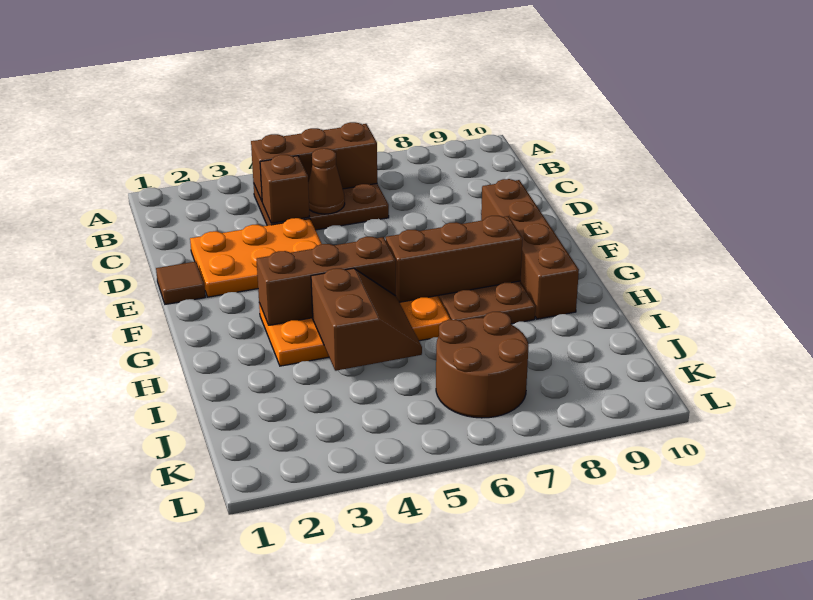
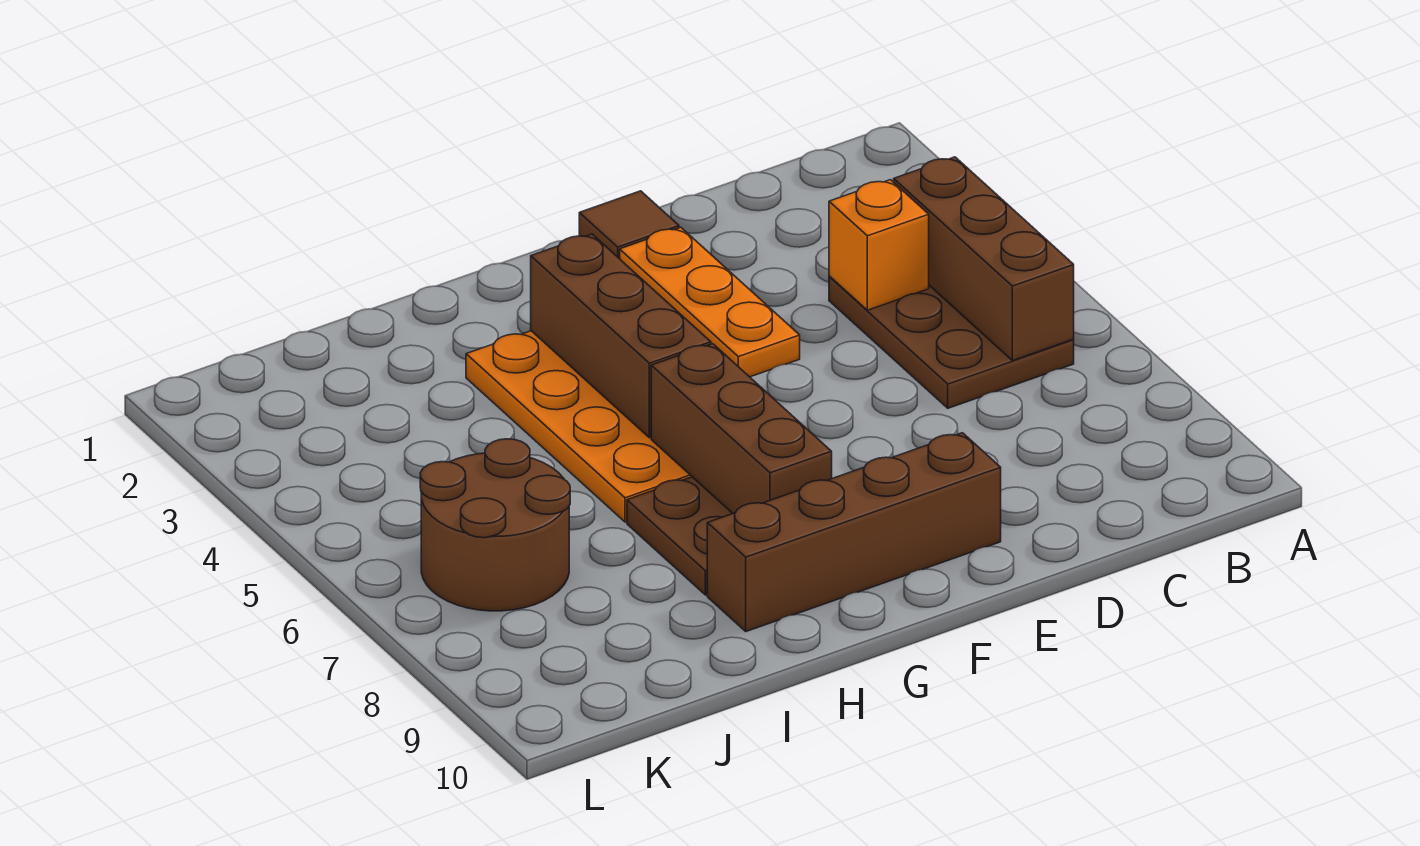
brown brick C4 level 2 -> orange brick C4 level 2
brown cone C5 level 2 -> none
orange plate D2:E4 level 1 -> orange plate E2:E4 level 1
brown slope H4:I5 level 2 top 4 -> none

